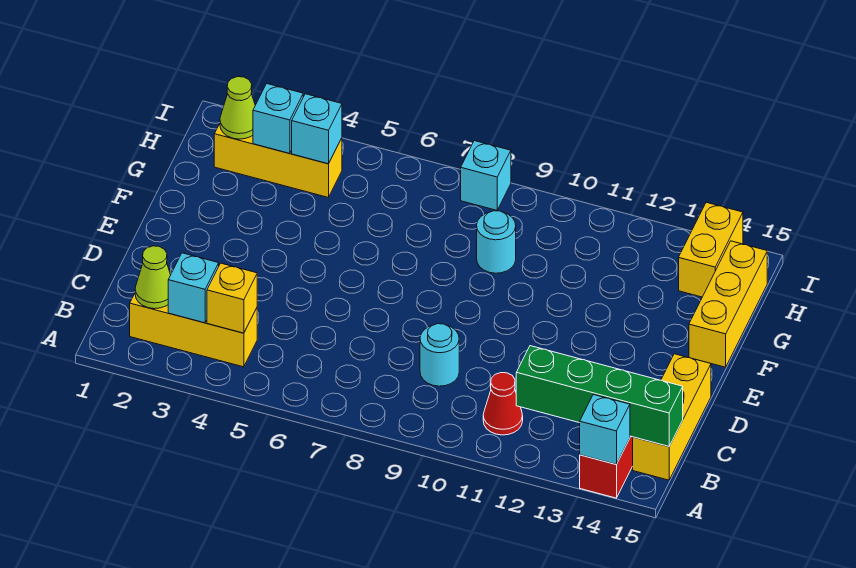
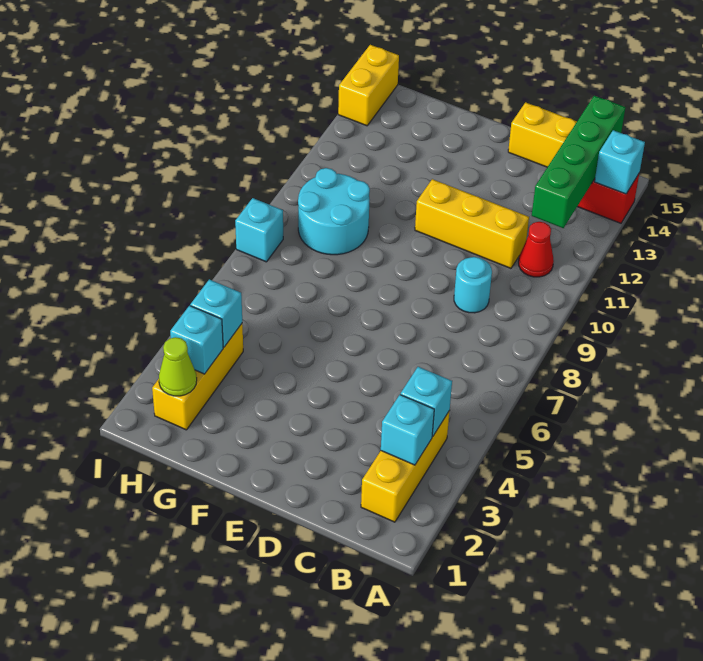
lime cone B2 level 2 -> none
yellow brick B4 level 2 -> cyan brick B4 level 2
yellow brick F15:H15 level 1 -> yellow brick C11:E11 level 1
cyan round brick G9 level 1 -> cyan round brick G9:H10 level 1
yellow brick H14:I14 level 1 -> yellow brick I14:I15 level 1

